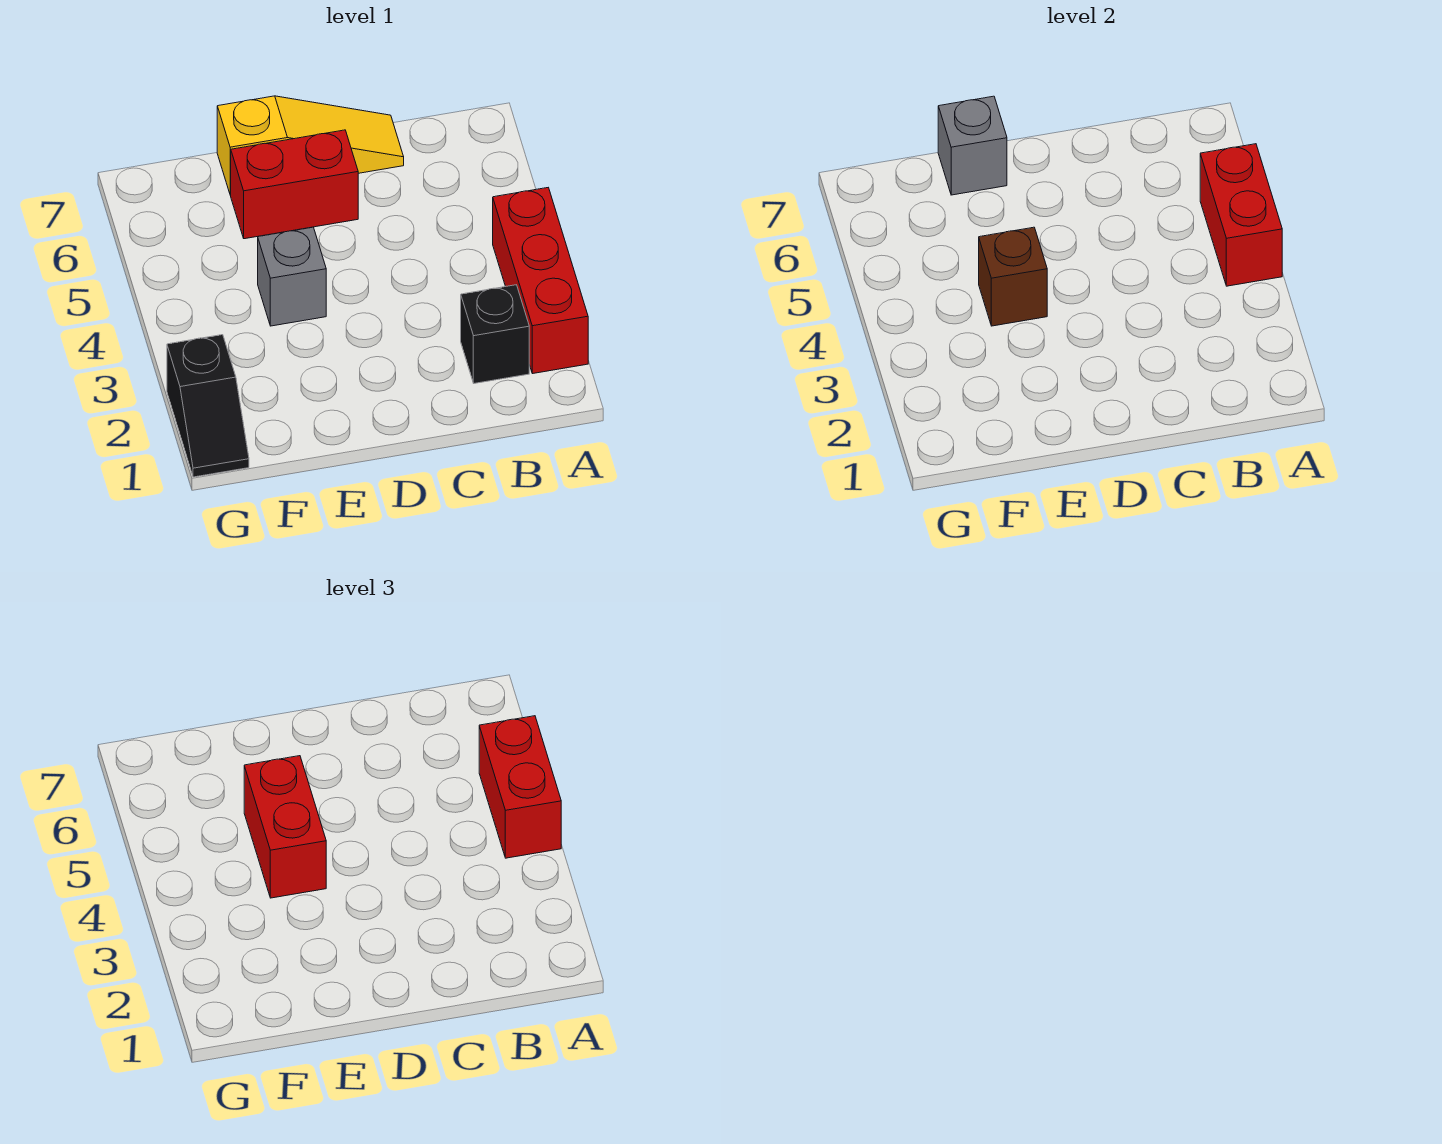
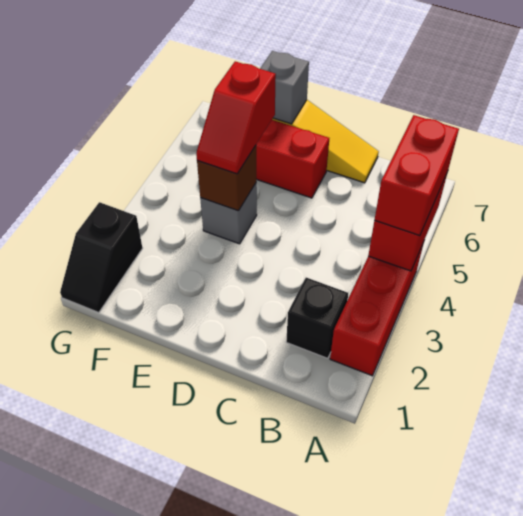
red brick E4:E5 level 3 -> red slope E4:E5 level 3 top 5

